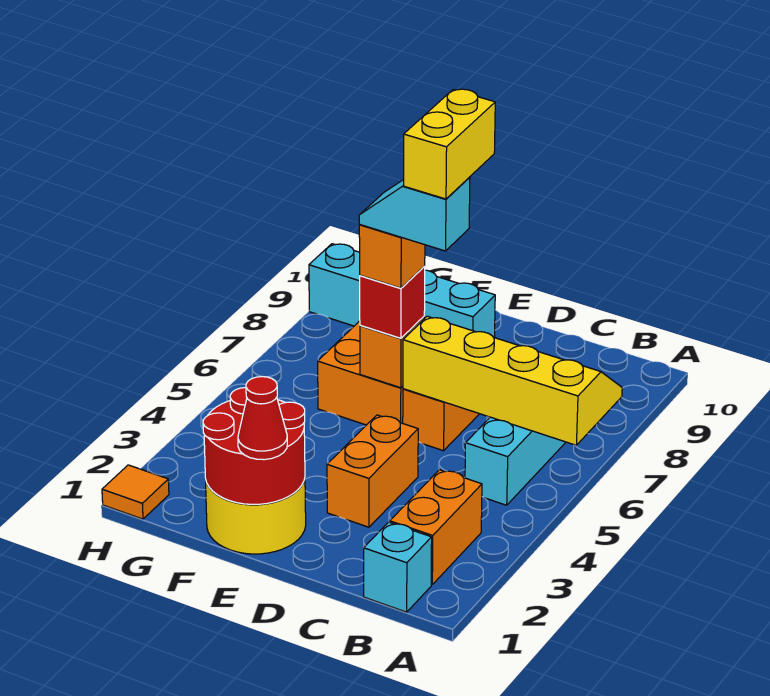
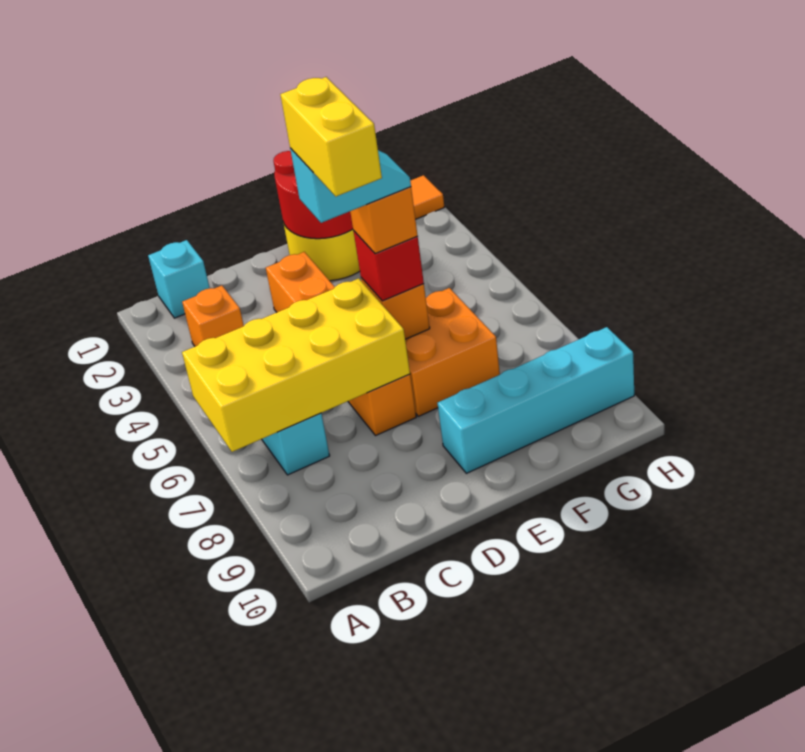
yellow slope A6:D7 level 2 top 6 -> yellow brick A6:D7 level 2
orange brick B2:B3 level 1 -> orange brick B3 level 1
red cone E1 level 3 -> none

